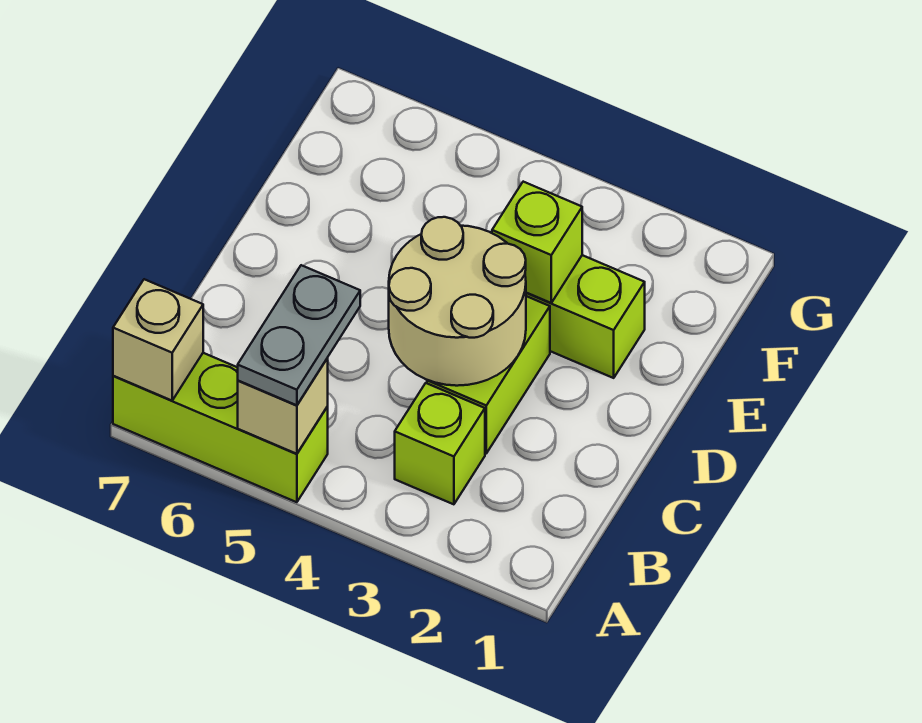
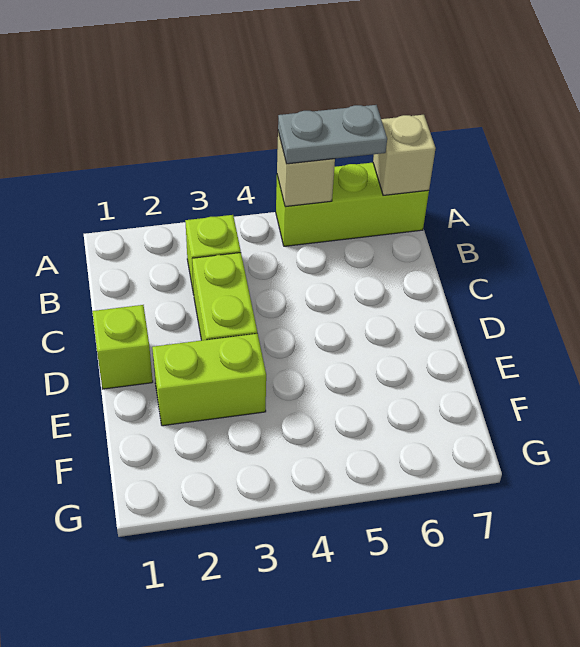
grey plate A5:B5 level 3 -> grey plate A5:A6 level 3
tan round brick C3:D4 level 2 -> none
lime brick E3 level 2 -> lime brick D1 level 1

